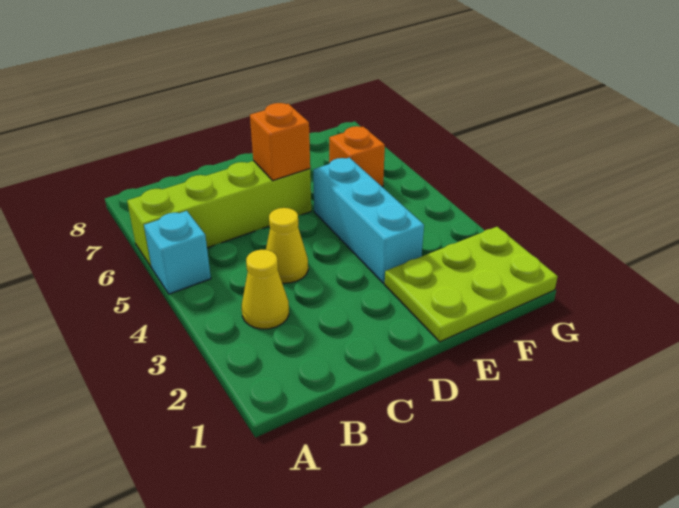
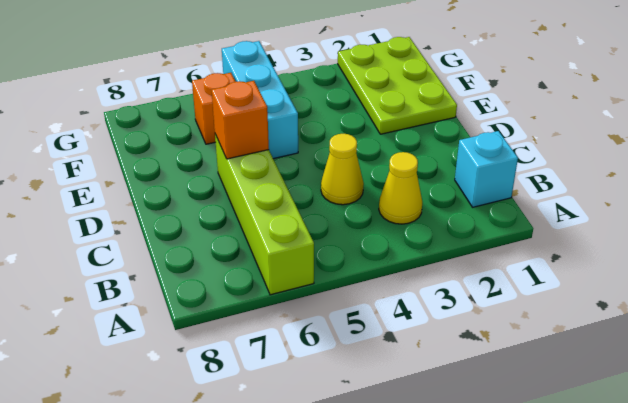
cyan brick A5 level 1 -> cyan brick B1 level 1
cyan brick E3:E5 level 1 -> cyan brick E5:G5 level 1

